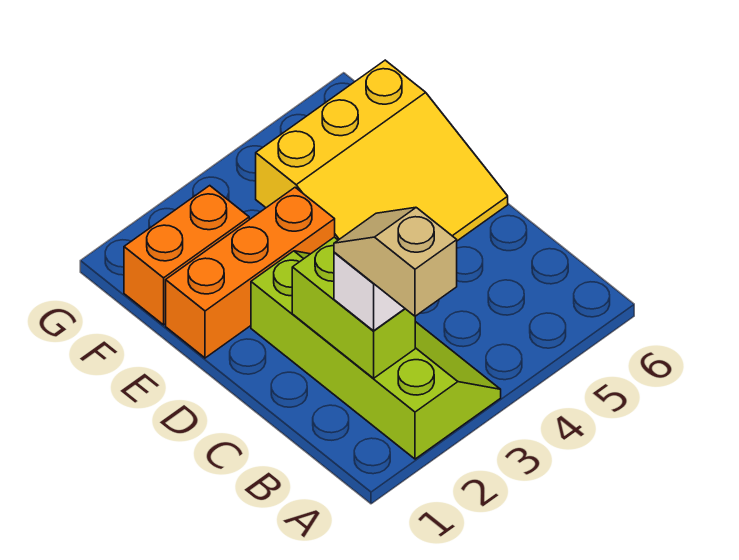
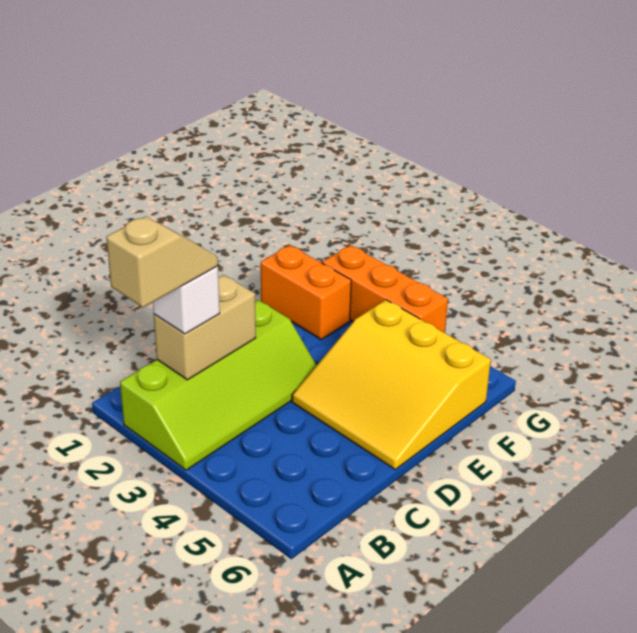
lime brick B2:C2 level 2 -> tan brick B2:C2 level 2
orange brick E1:E3 level 1 -> orange brick G2:G4 level 1

